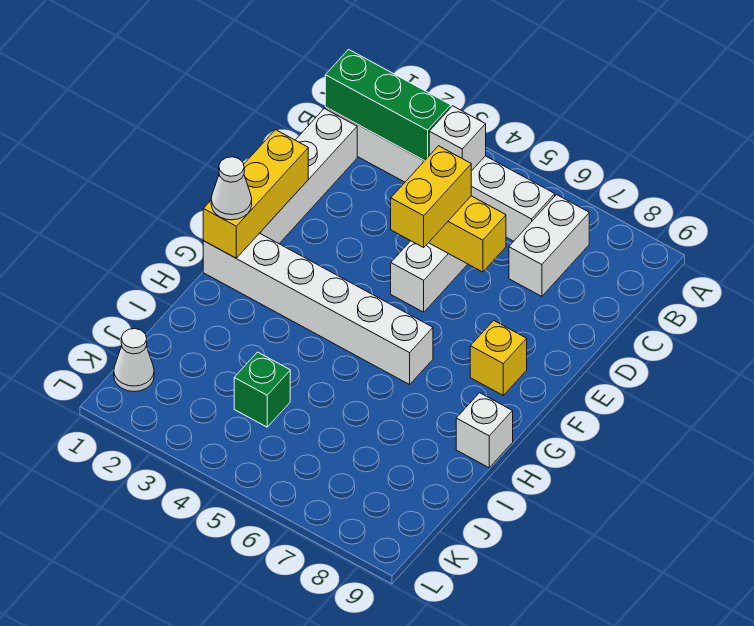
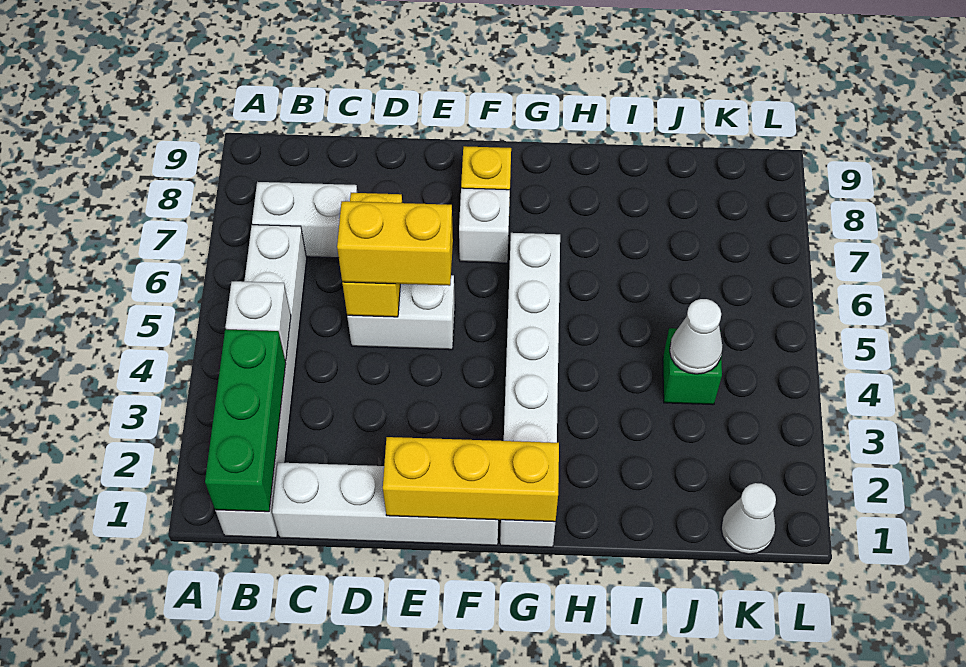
white cone G1 level 3 -> white cone J4 level 2
white brick H9 level 1 -> white brick F7 level 1

